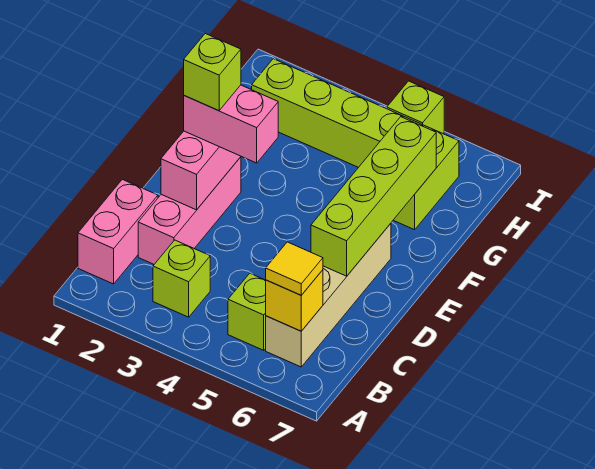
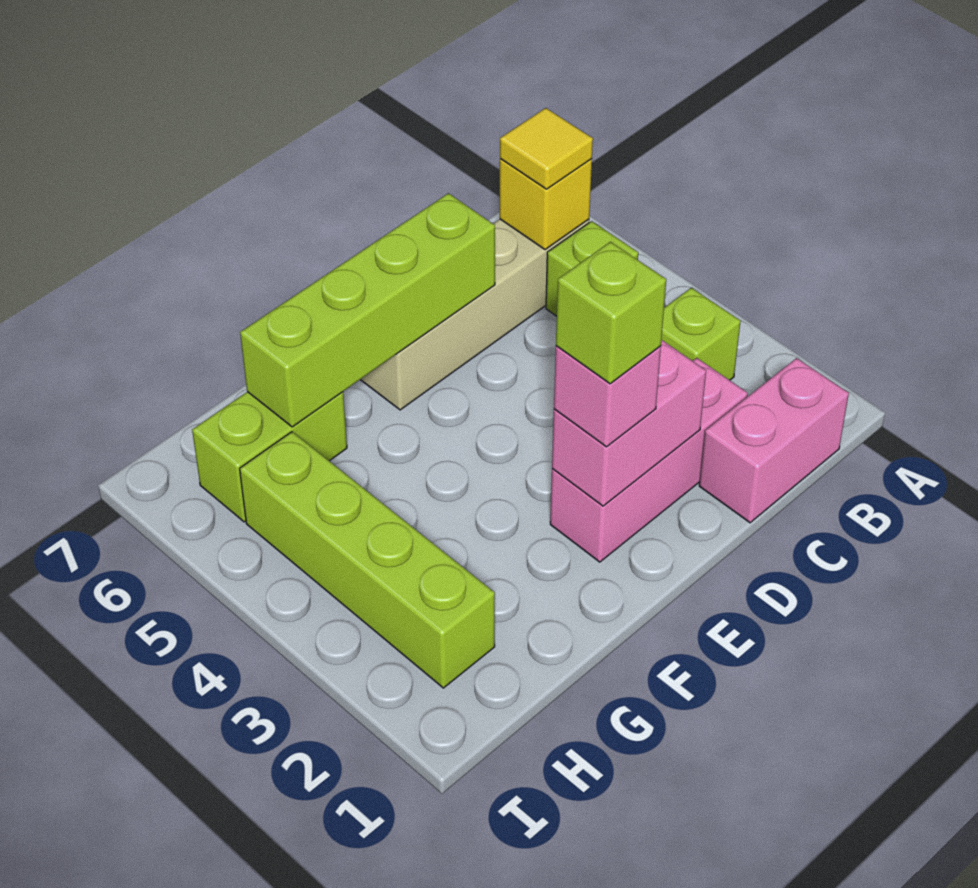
pink brick E2:E3 level 3 -> pink brick E2 level 3
lime brick I5 level 1 -> none

